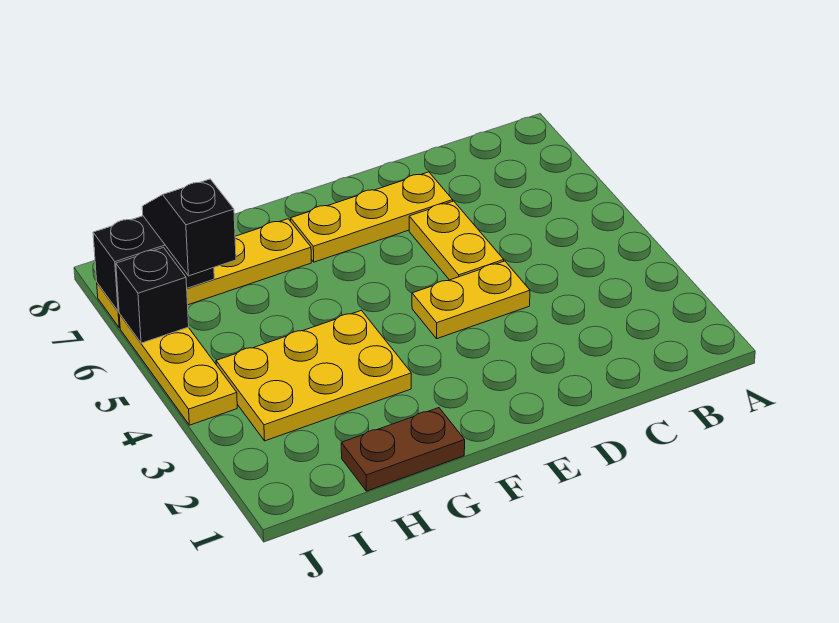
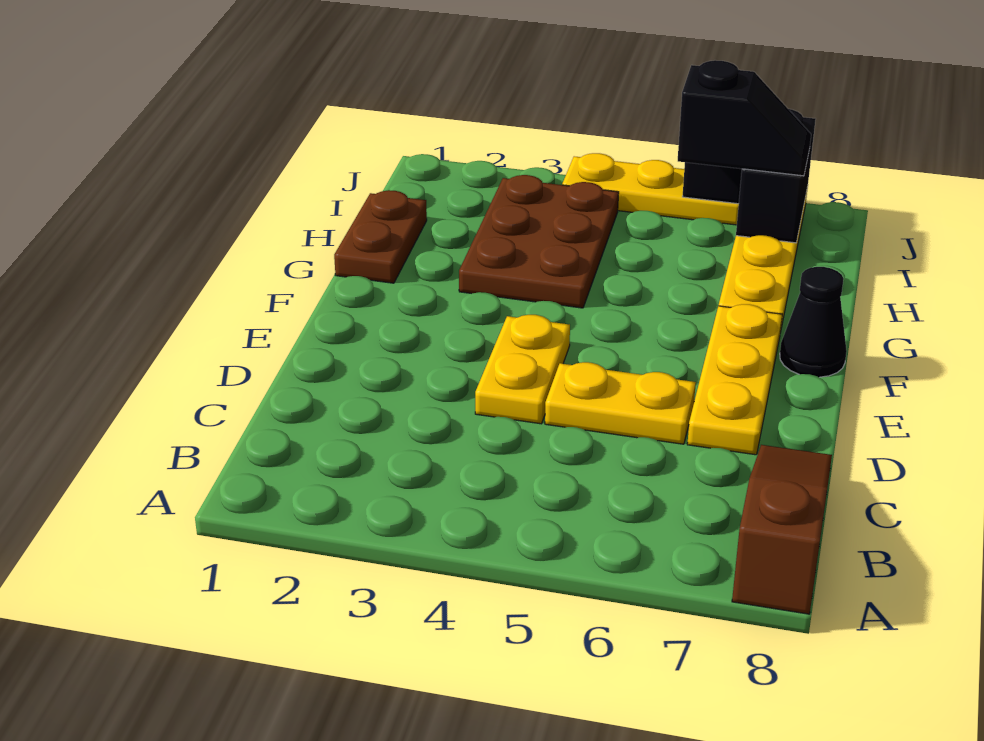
none -> brown slope A8:C8 level 1 top A
none -> black cone F8 level 1
yellow plate G3:I4 level 1 -> brown plate G3:I4 level 1

